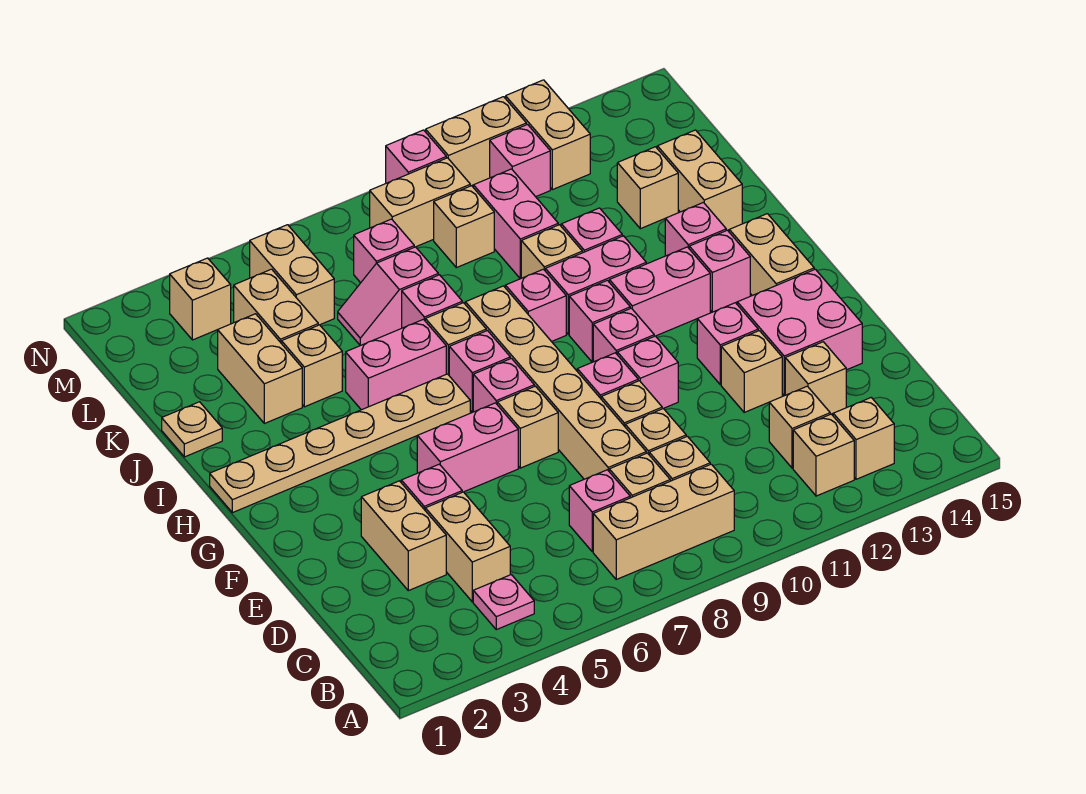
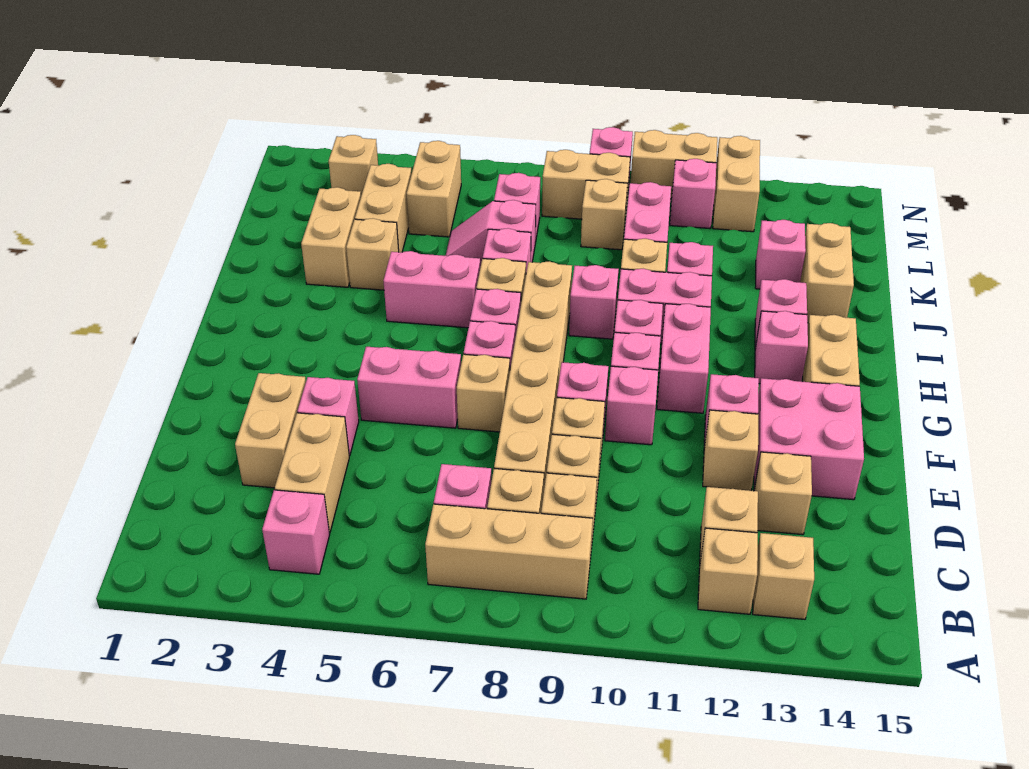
pink plate B4 level 1 -> pink brick B4 level 1
tan plate H1:H6 level 1 -> none
pink brick H11:H12 level 1 -> pink brick G11:H11 level 1
tan plate J1 level 1 -> none
tan brick K13 level 1 -> pink brick K13 level 1

